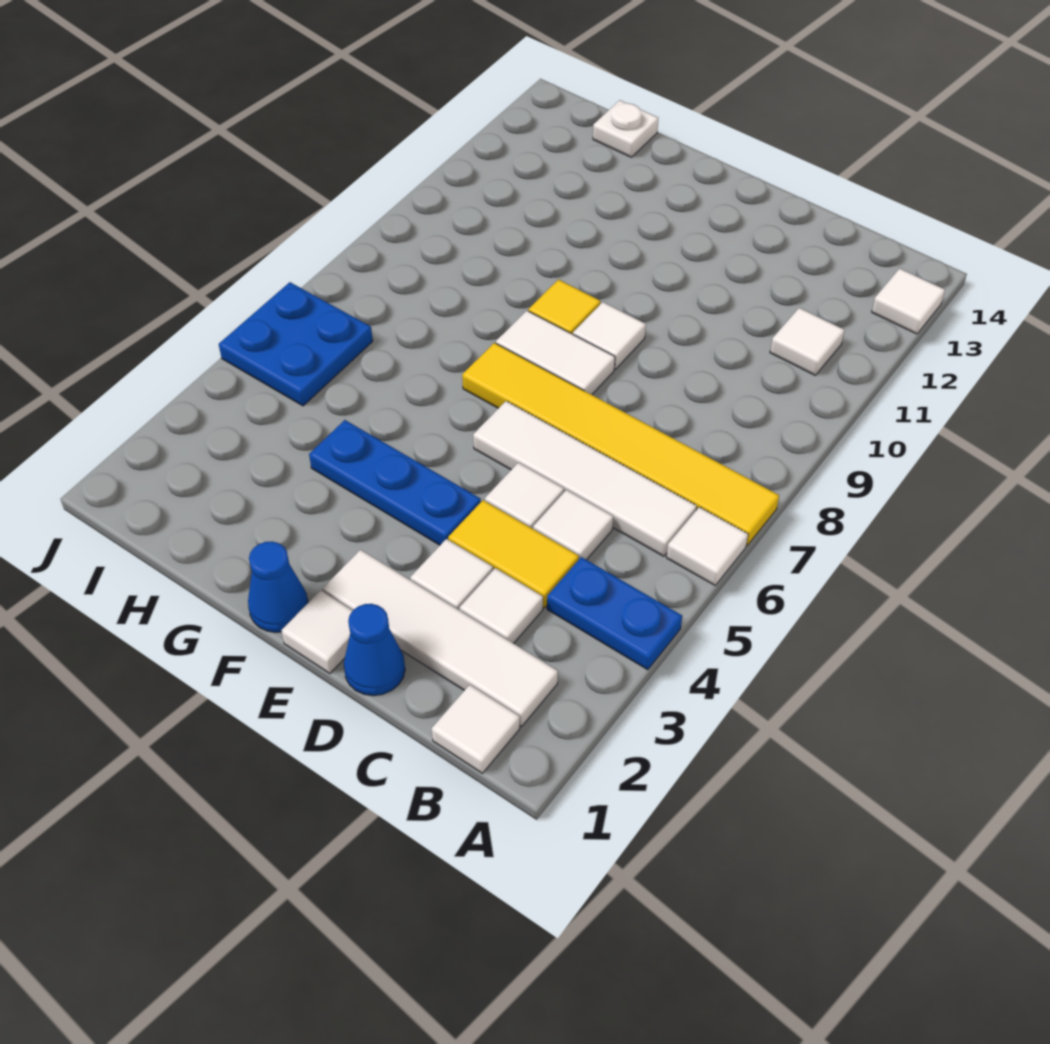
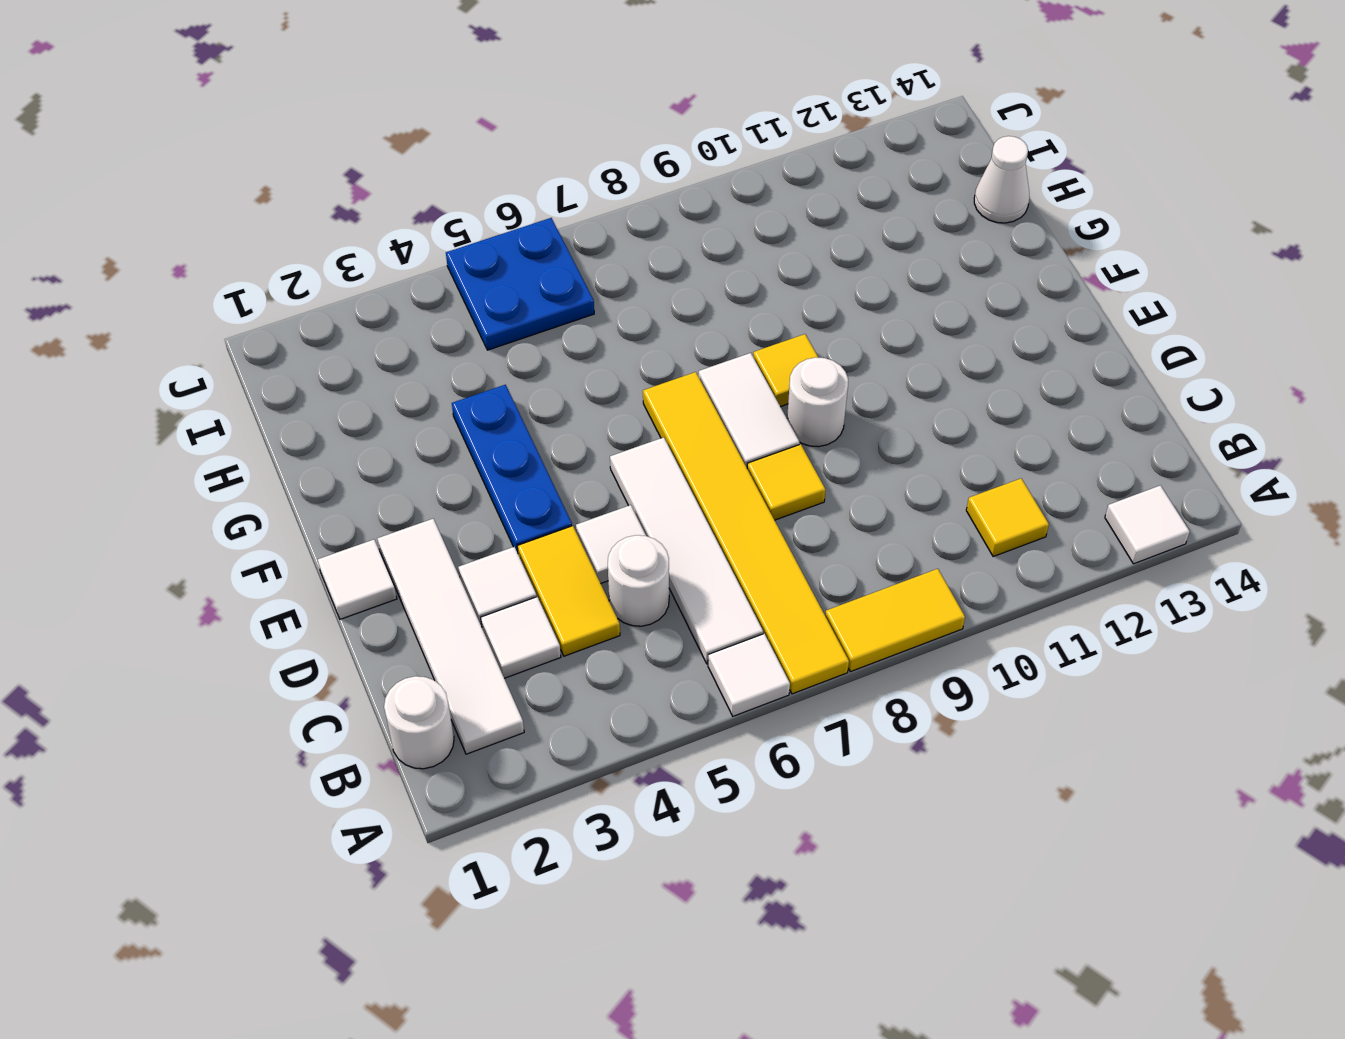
blue plate A4:B4 level 1 -> none
none -> yellow tile A8:A9 level 1
white tile B1 level 1 -> white round brick B1 level 1
white tile B11 level 1 -> yellow tile B11 level 1
white tile C5 level 1 -> white round brick C5 level 1
blue cone D1 level 1 -> none
none -> yellow tile D8 level 1
white tile E9 level 1 -> white round brick E9 level 1
blue cone F1 level 1 -> none
white plate H14 level 1 -> white cone H14 level 1

